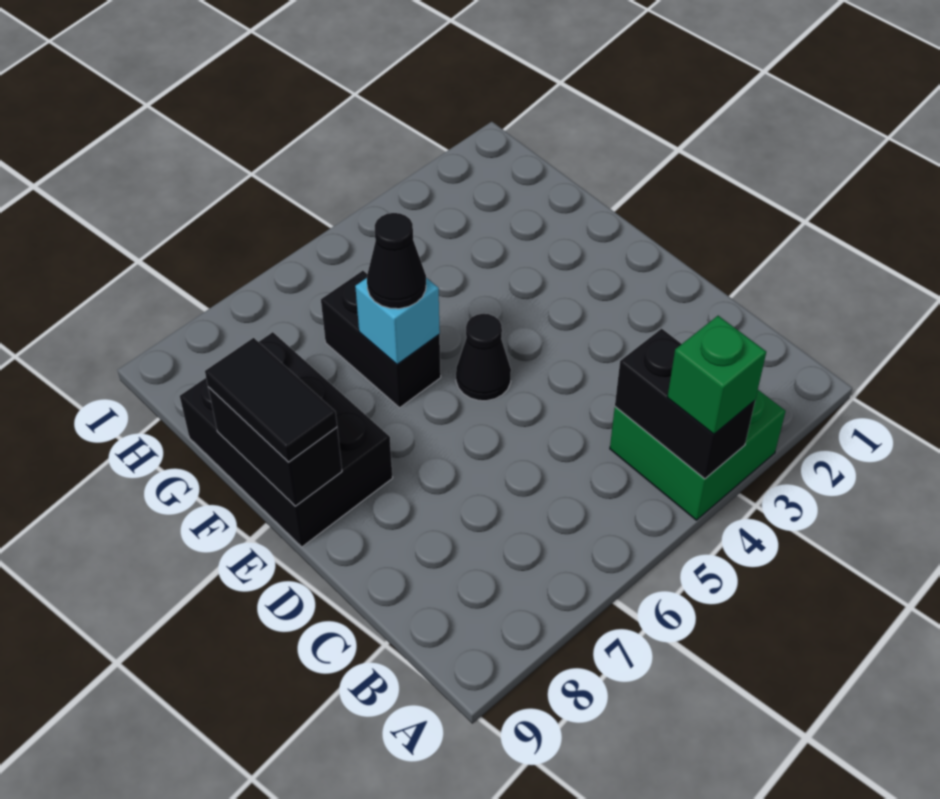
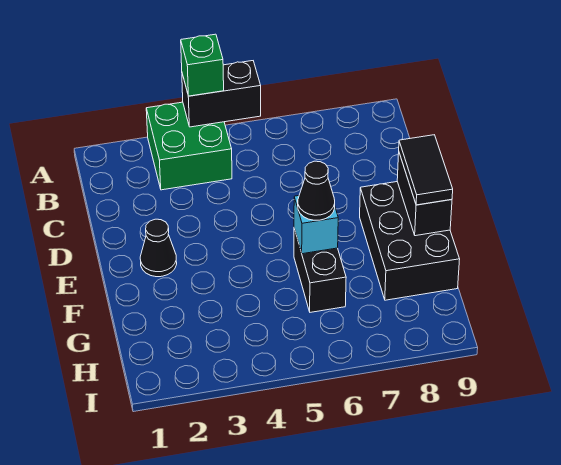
black brick A4:B4 level 2 -> black brick A4:A5 level 2
black cone E5 level 1 -> black cone E2 level 1

